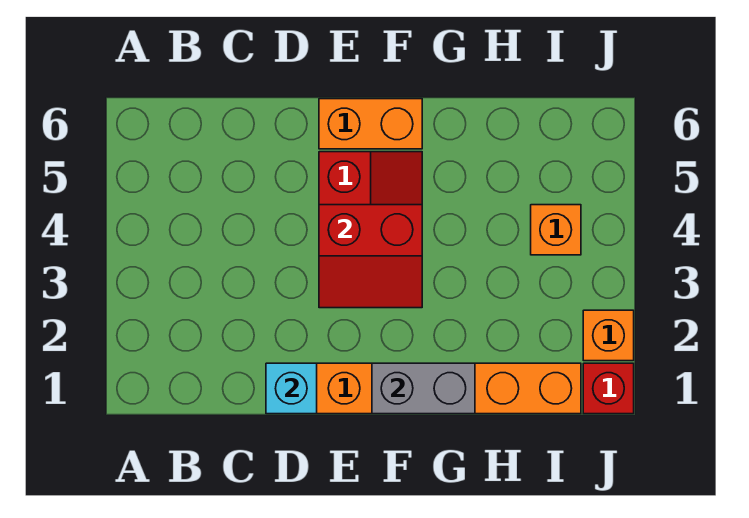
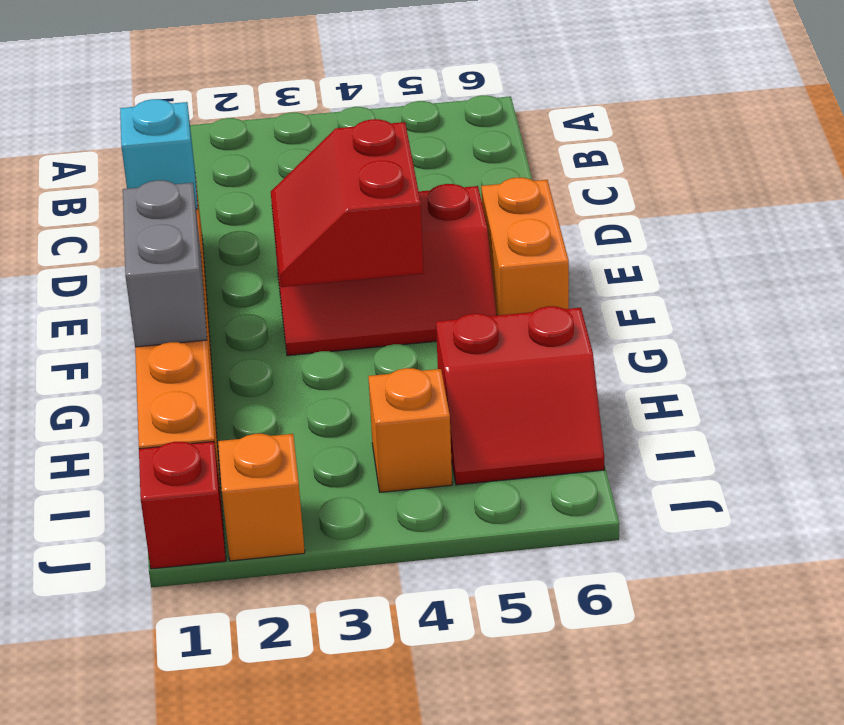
none -> red slope H5:I6 level 1 top H

